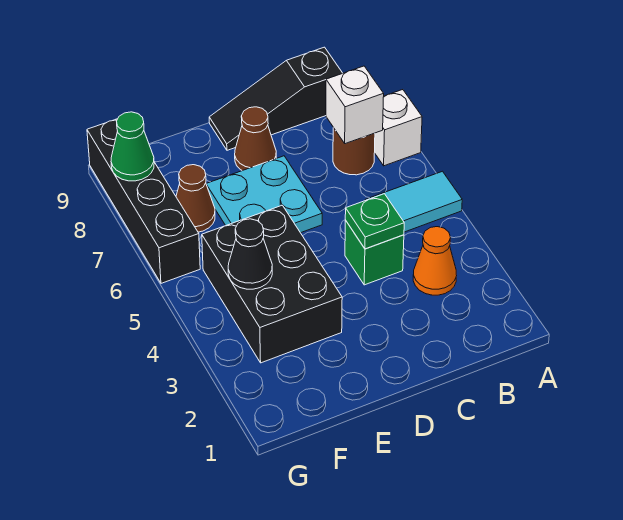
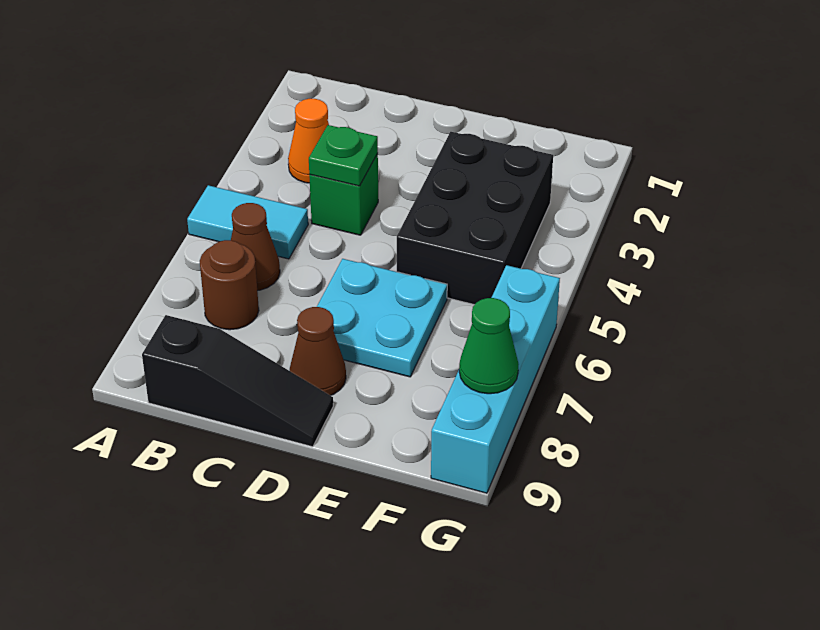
white brick A7 level 1 -> none
white brick B7 level 2 -> none
black cone F4 level 2 -> none
brown cone F7 level 1 -> brown cone B6 level 1
black brick G6:G9 level 1 -> cyan brick G6:G9 level 1

